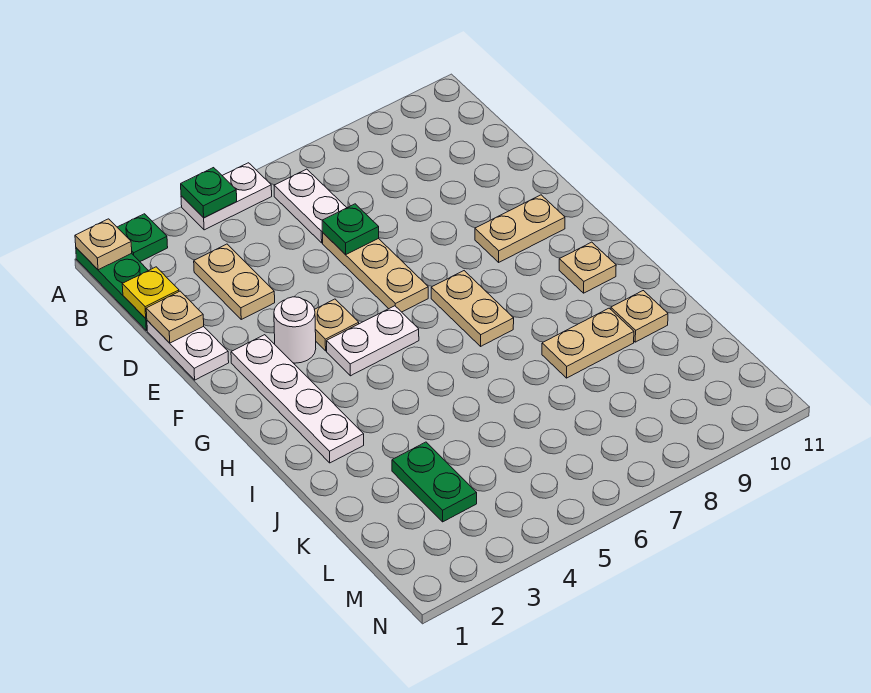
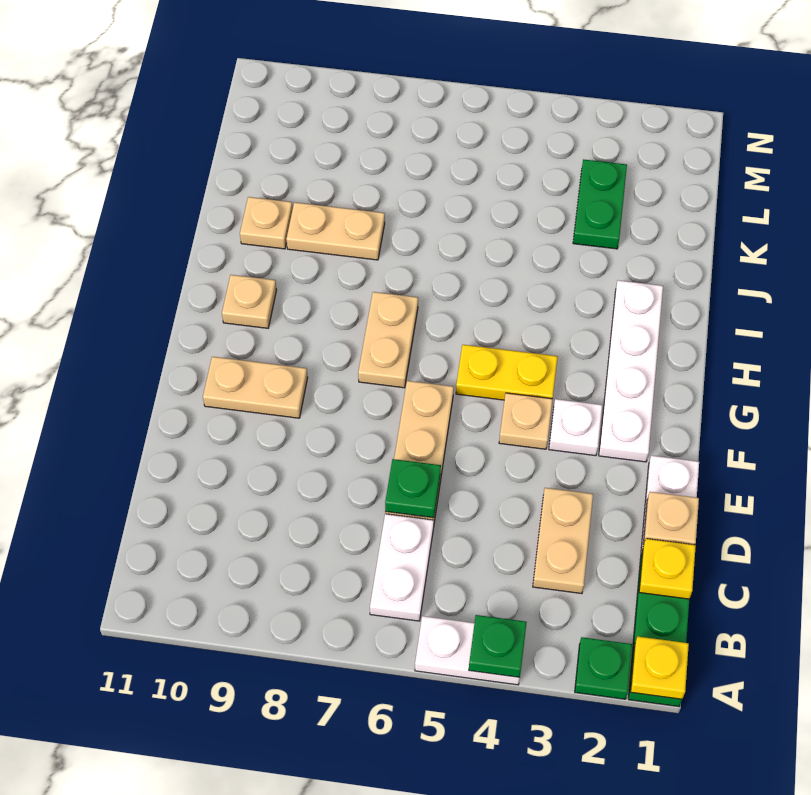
tan plate A1 level 2 -> yellow plate A1 level 2
white round brick F3 level 1 -> white plate F3 level 1
white plate G4:G5 level 1 -> yellow plate G4:G5 level 1

